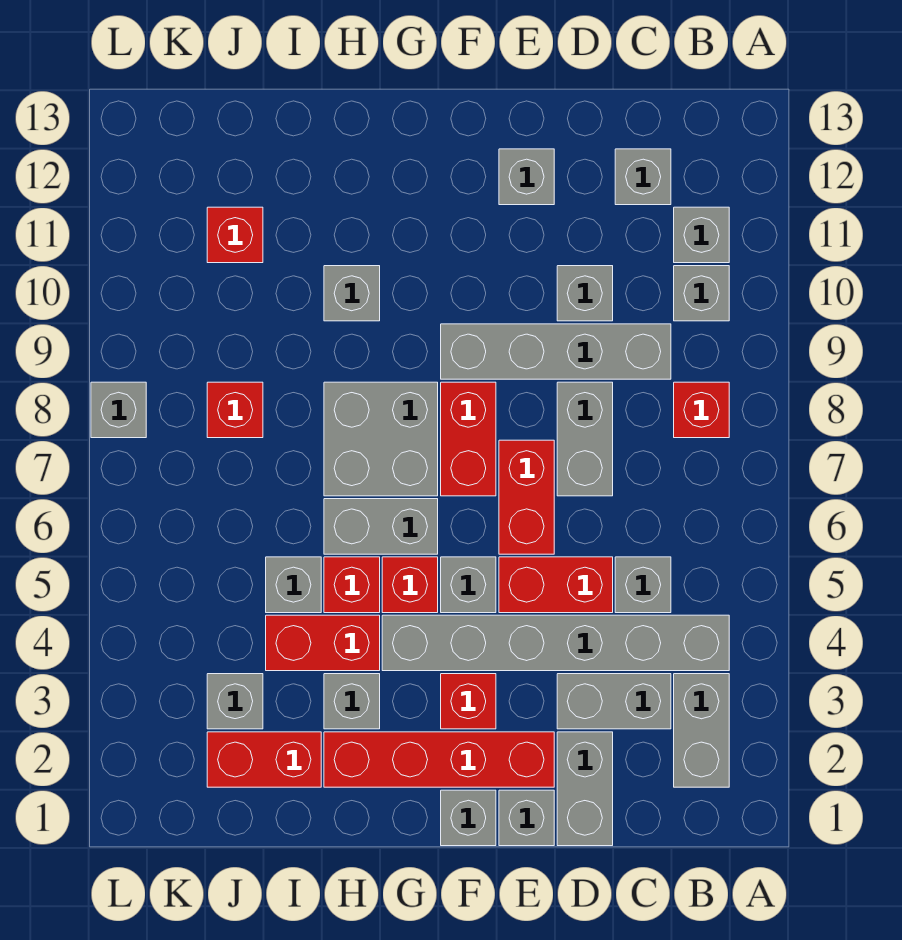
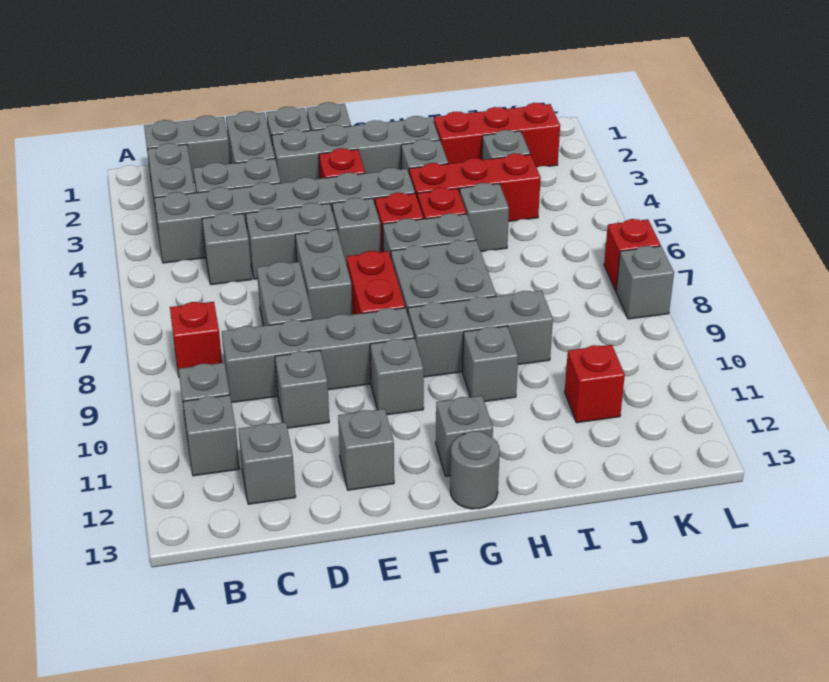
none -> grey brick B1:C1 level 1
red brick D5:E5 level 1 -> grey brick D5:E5 level 1
red brick E2:H2 level 1 -> grey brick E2:H2 level 1
red brick E6:E7 level 1 -> grey brick E6:E7 level 1
none -> grey brick F10 level 1
none -> grey brick G9:I9 level 1
none -> grey brick G12 level 1
none -> grey round brick G13 level 1
red brick H4:I4 level 1 -> red brick H4:J4 level 1
red brick I2:J2 level 1 -> red brick I2:K2 level 1
red brick J8 level 1 -> red brick L7 level 1

